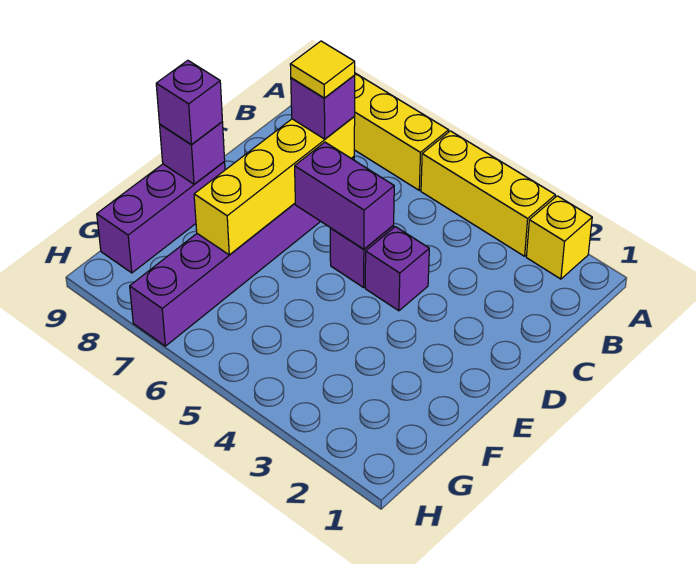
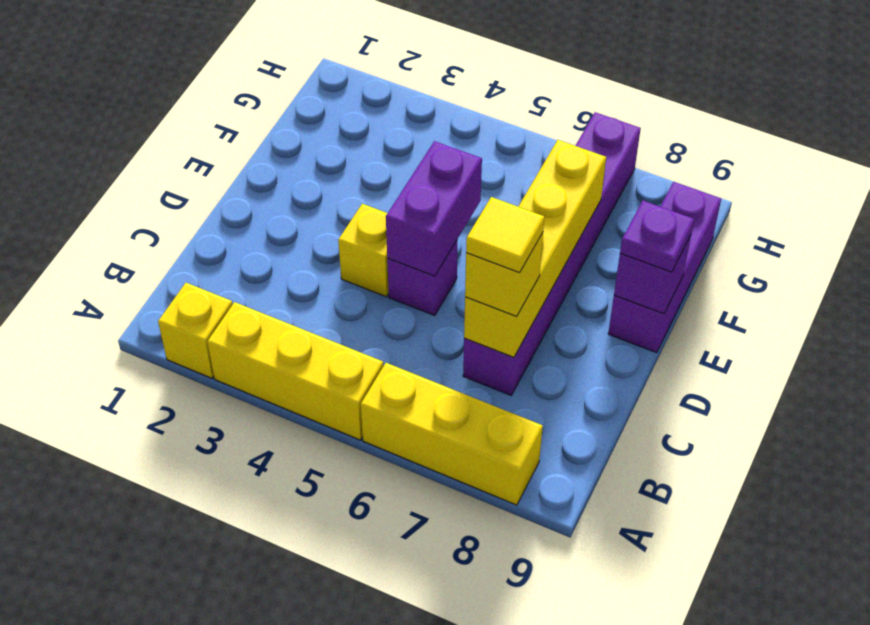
purple brick C7 level 3 -> yellow brick C7 level 3
purple brick D4 level 1 -> yellow brick D4 level 1
purple brick D5:D6 level 2 -> purple brick D5:E5 level 2
purple brick E9 level 3 -> purple plate E9 level 3

